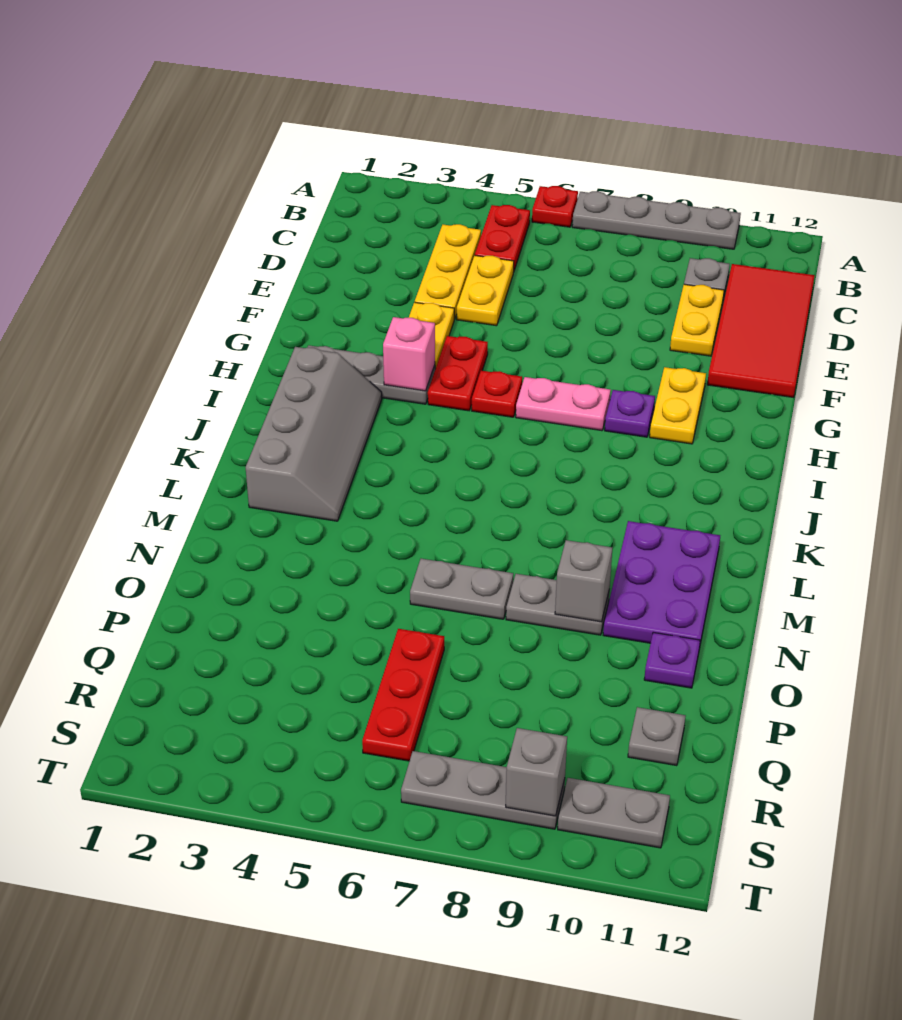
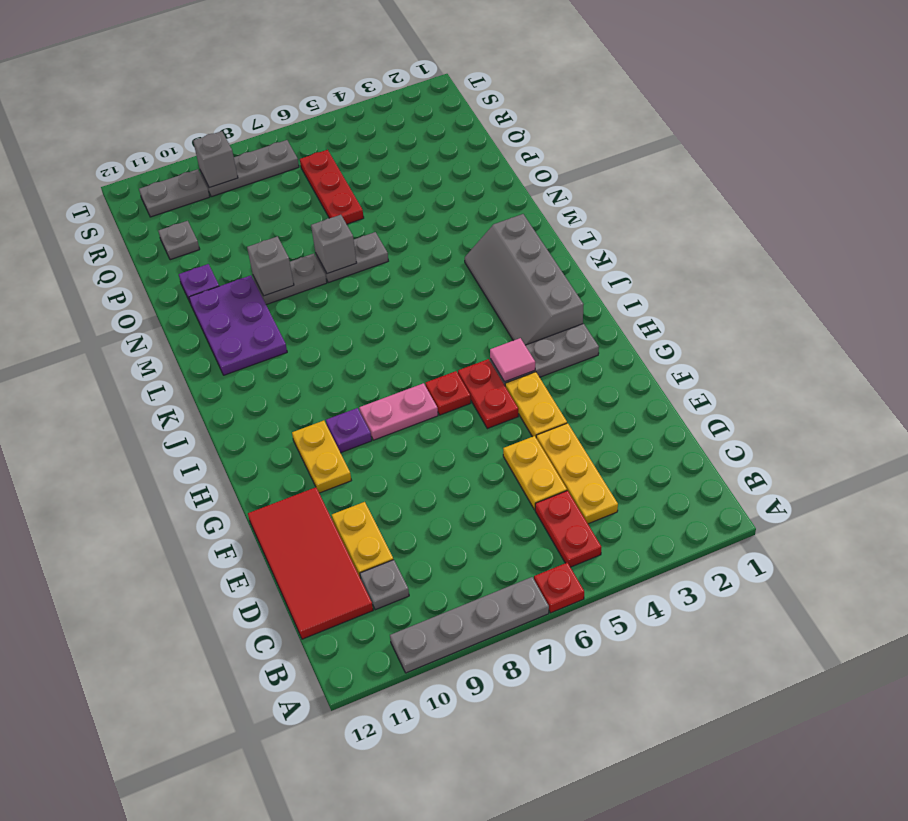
pink brick H4 level 2 -> pink tile H4 level 2
none -> grey brick N7 level 2

